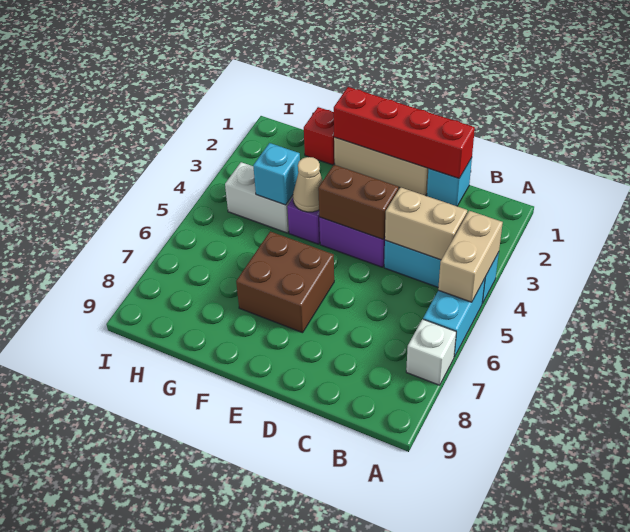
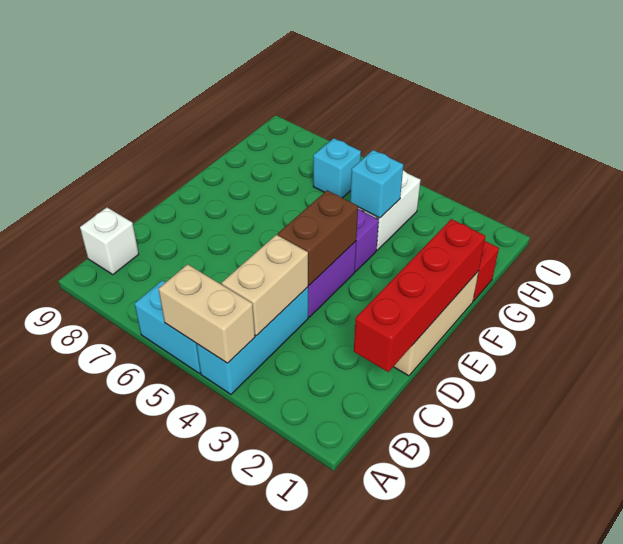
white brick A7 level 1 -> white brick B9 level 1
cyan brick C1 level 1 -> cyan brick H6 level 1
brown brick E6:F7 level 1 -> none
tan cone F4 level 2 -> none

